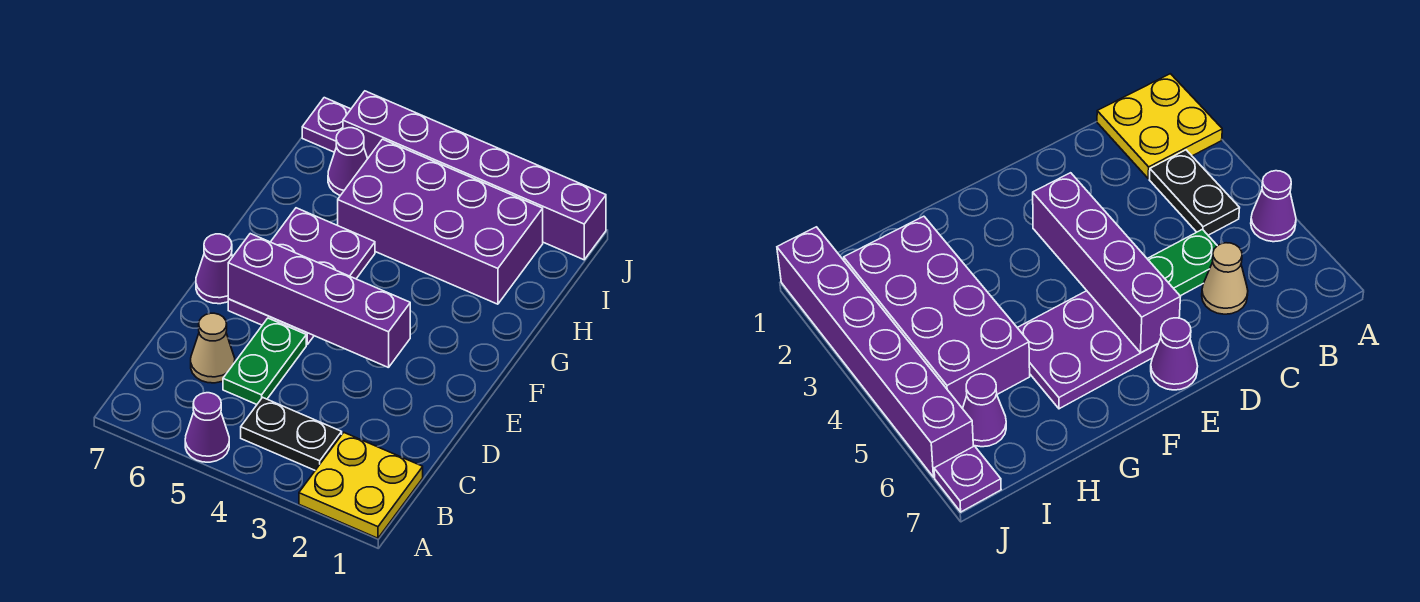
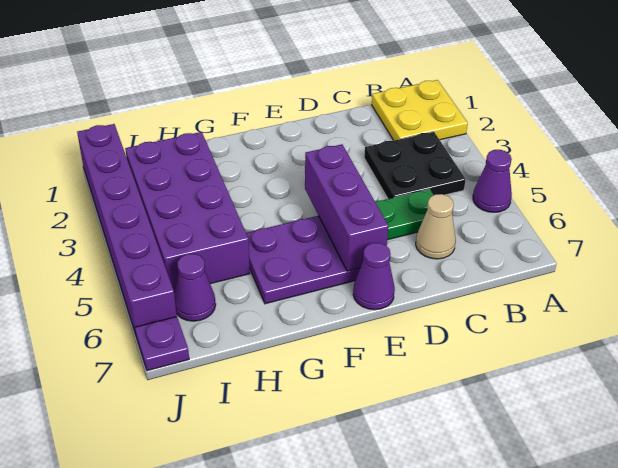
black plate B3:B4 level 1 -> black plate B3:C4 level 1
purple brick E3:E6 level 2 -> purple brick E4:E6 level 2

